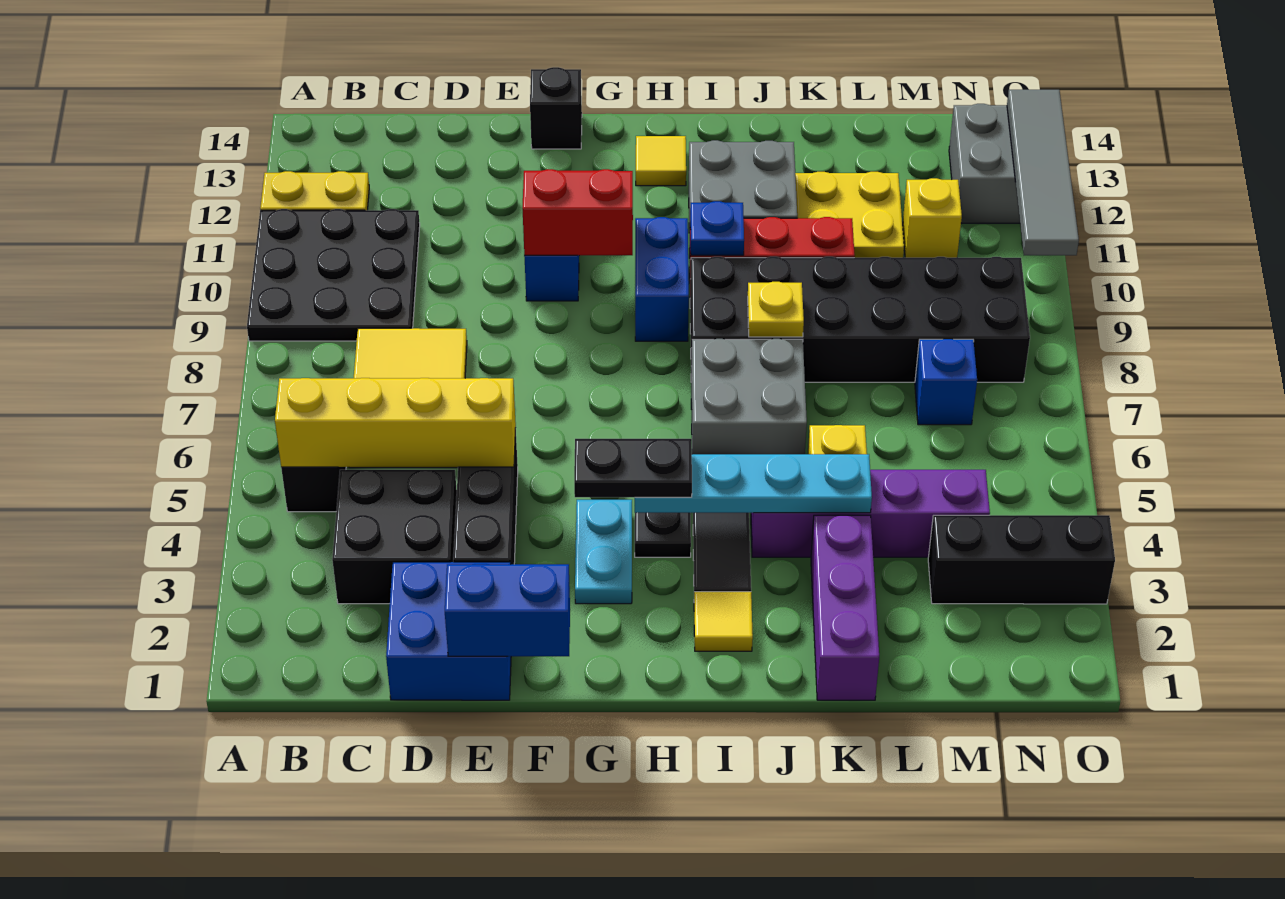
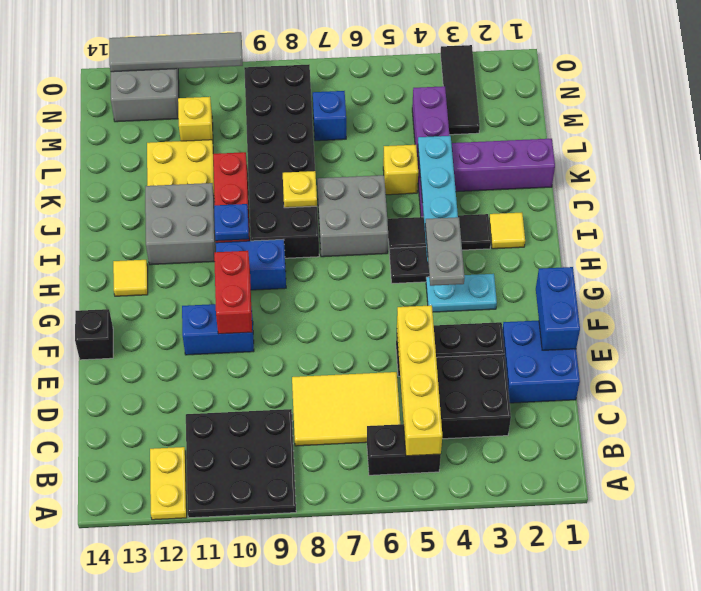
black plate G4:H4 level 3 -> grey plate G4:H4 level 3
black brick M3:O3 level 1 -> black tile M3:O3 level 1

